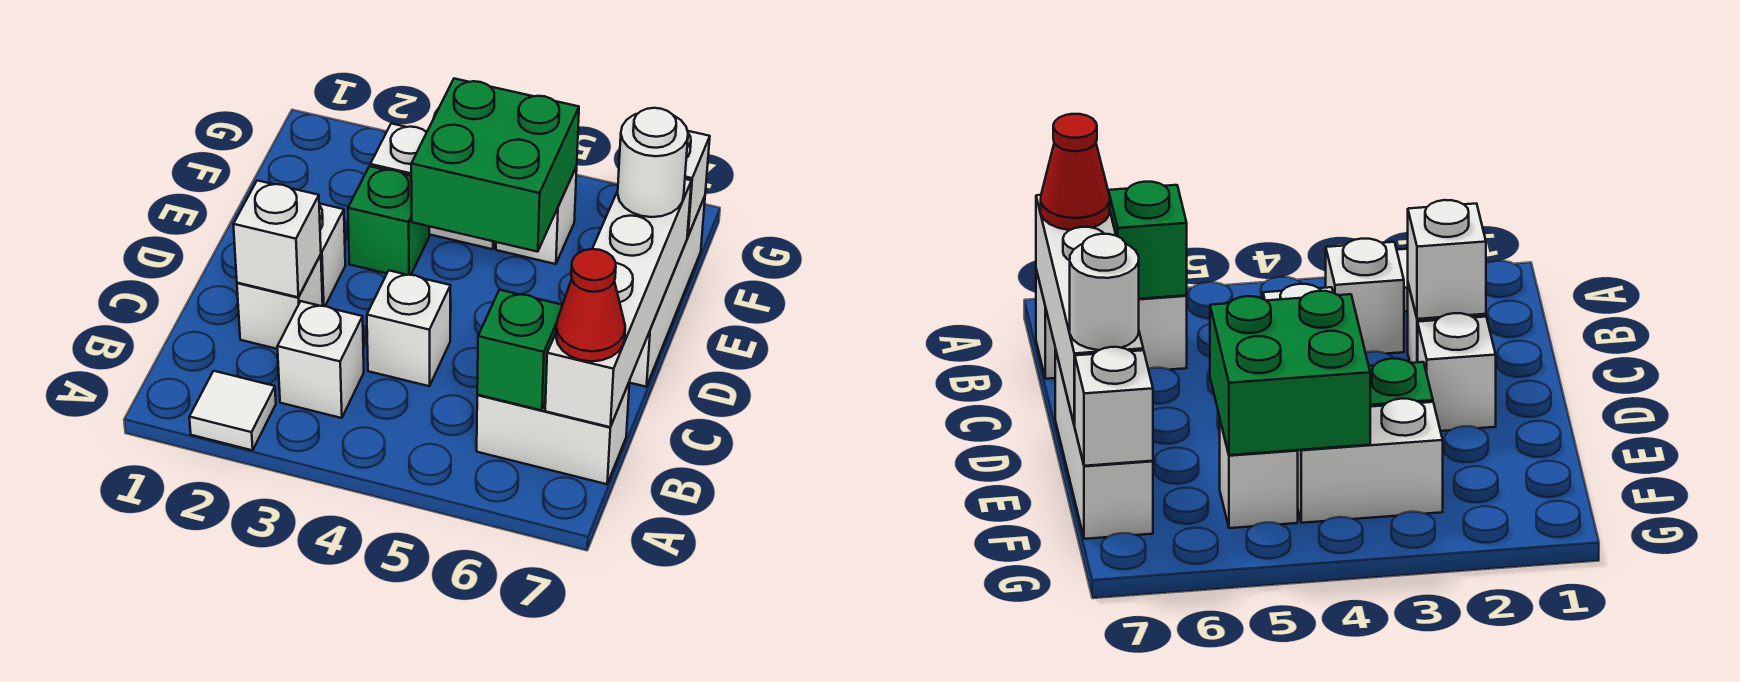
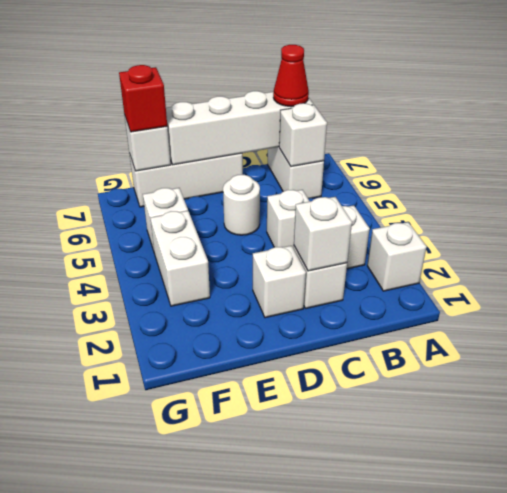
white tile A2 level 1 -> white brick A2 level 1
green brick B6 level 2 -> white brick B6 level 2
green brick E3 level 1 -> none
green brick E4:F5 level 2 -> none
white round brick E7 level 3 -> white round brick D5 level 1
none -> red brick F7 level 3

